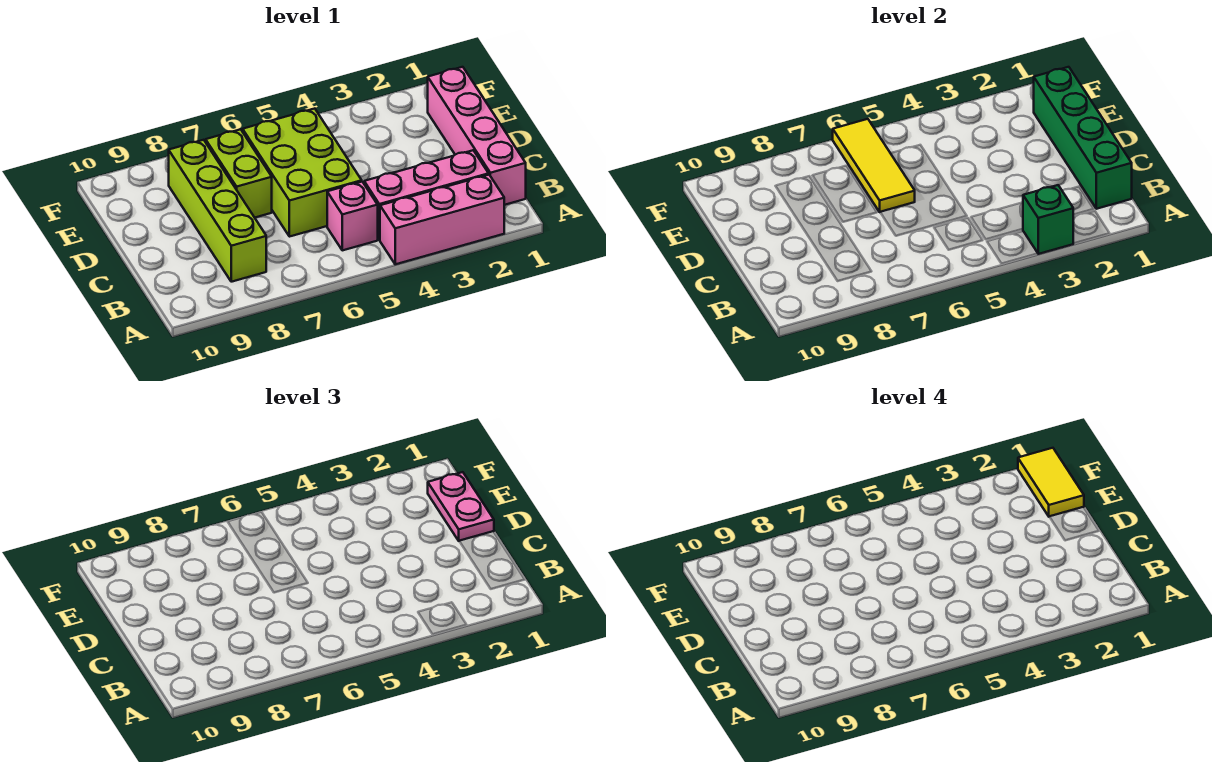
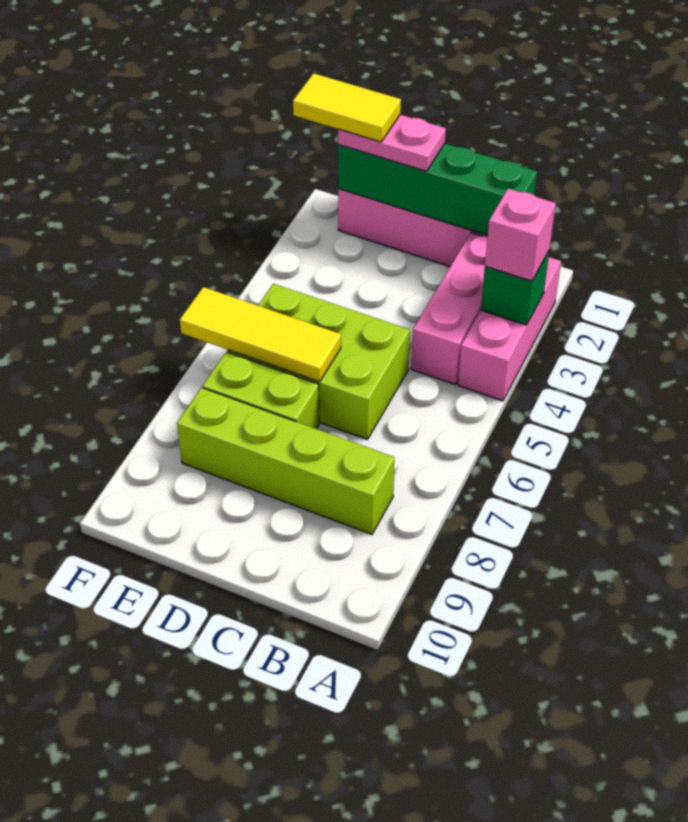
pink brick B5 level 1 -> pink brick A3 level 3

